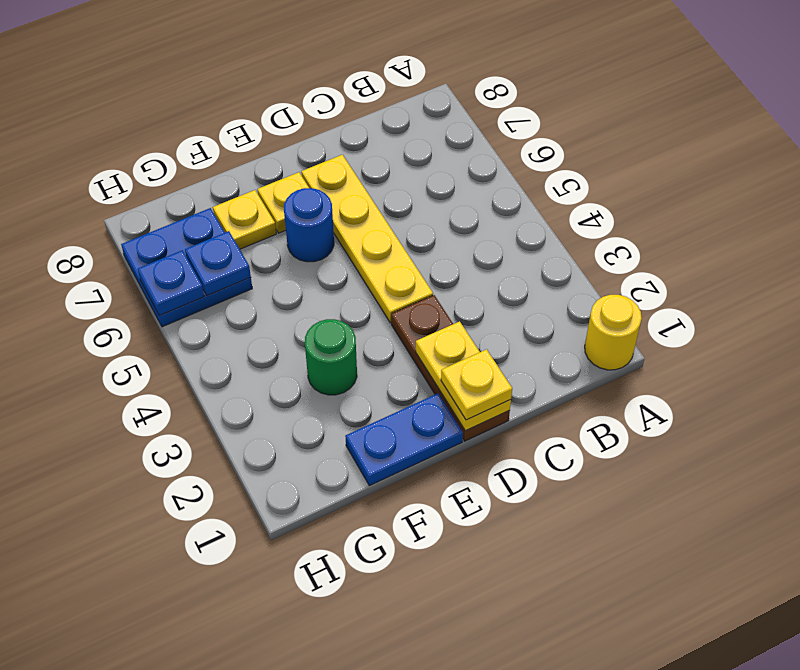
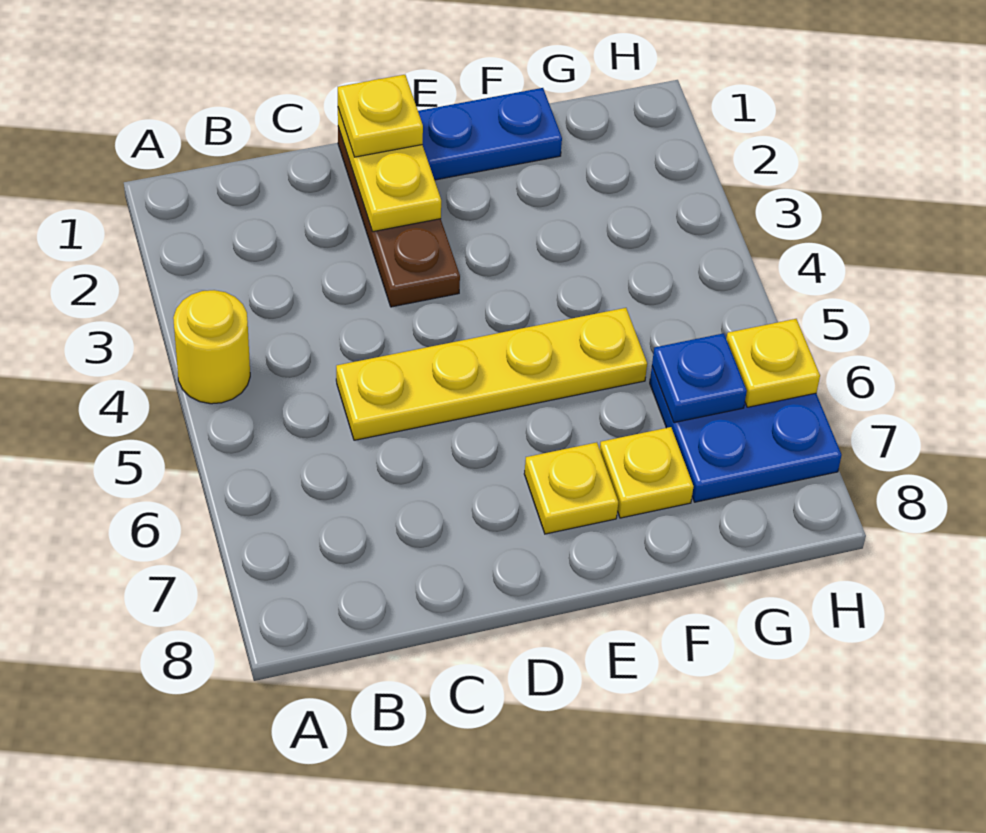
yellow round brick A1 level 1 -> yellow round brick A4 level 1
yellow plate D4:D7 level 1 -> yellow plate C5:F5 level 1
blue round brick E6 level 1 -> none
green round brick F3 level 1 -> none
blue plate H6 level 2 -> yellow plate H6 level 2

